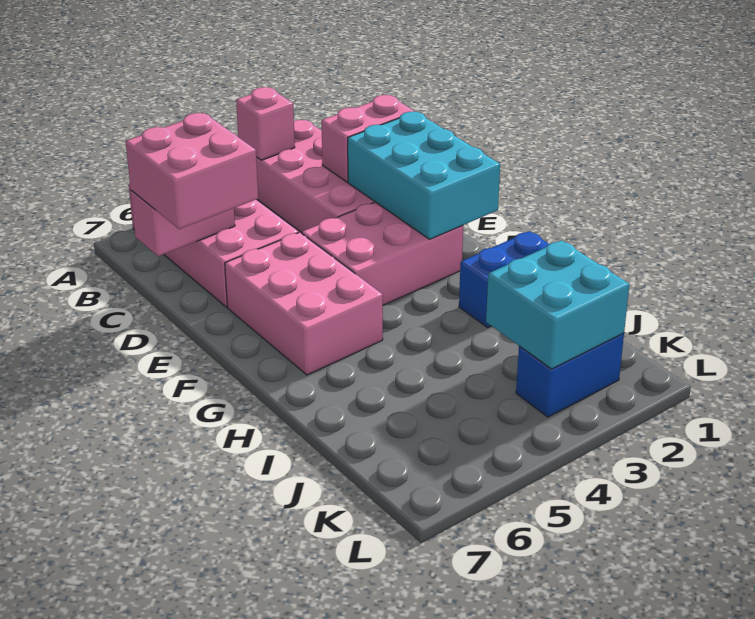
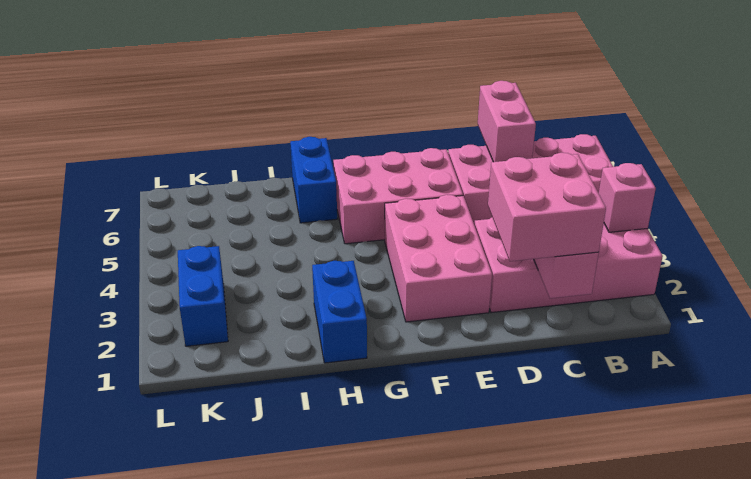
pink brick C6:D7 level 3 -> pink brick C1:D2 level 3
cyan brick D1:F2 level 2 -> none
none -> blue brick H6:H7 level 1
cyan brick J2:K3 level 2 -> none

